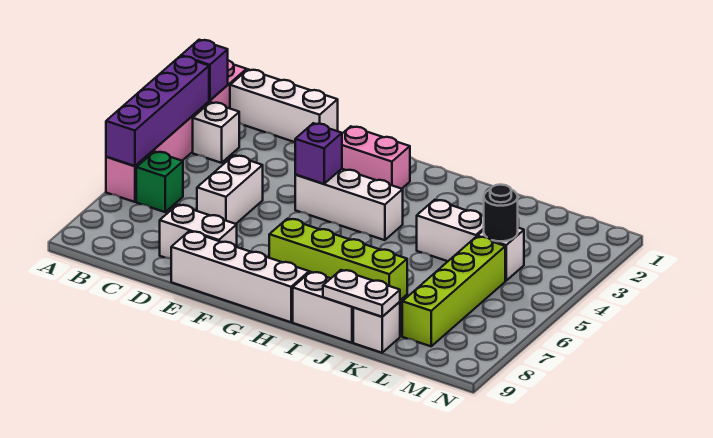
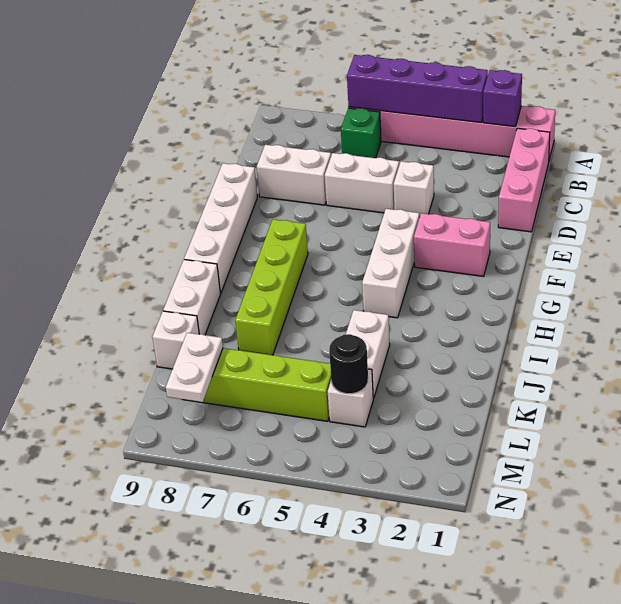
white brick B1:D1 level 1 -> pink brick B1:D1 level 1
white brick B3 level 1 -> white brick D4 level 1
white brick D8:E8 level 1 -> white brick D7:D8 level 1
pink brick F2:G2 level 1 -> pink brick F2:F3 level 1
purple brick F4 level 2 -> none
white plate J9:K9 level 2 -> white plate L8:M8 level 2

